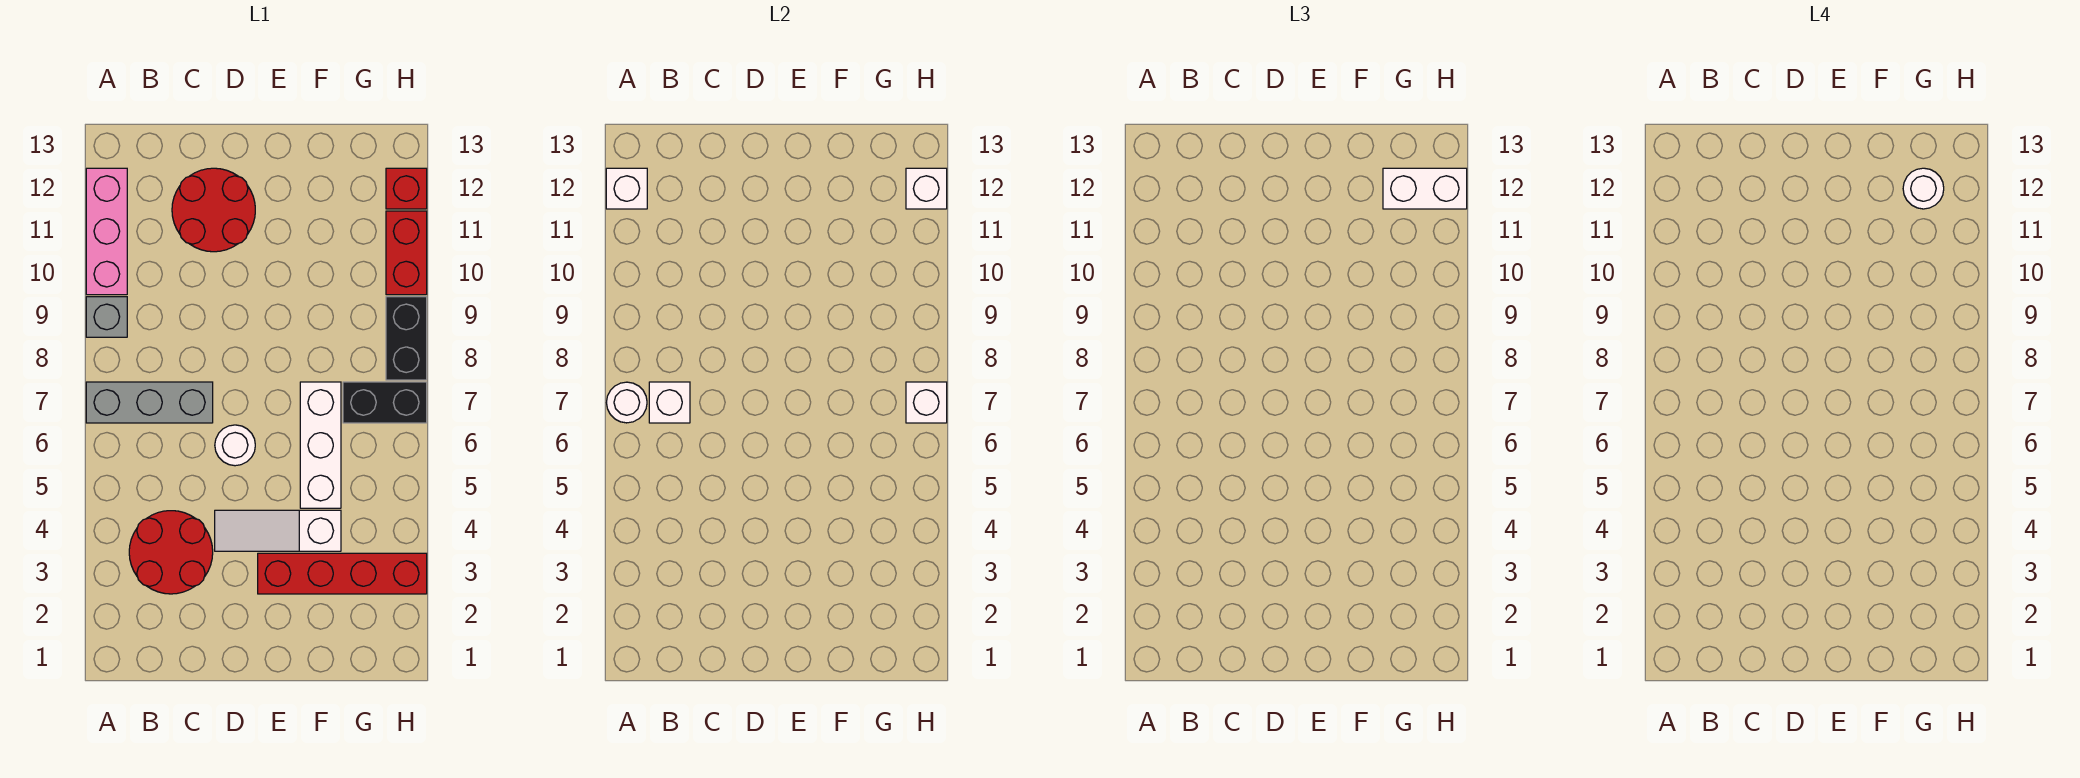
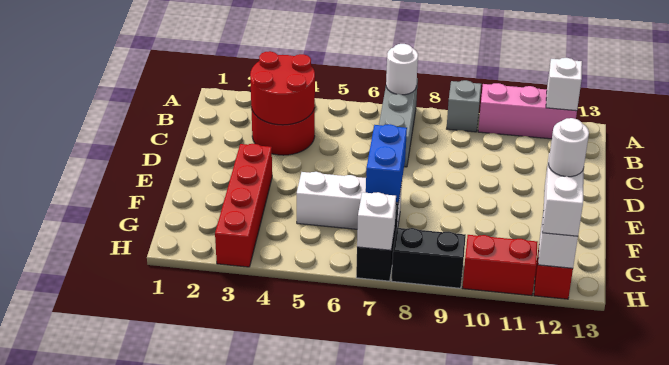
white brick B7 level 2 -> none
red round brick C11:D12 level 1 -> red round brick B3:C4 level 2
white slope D4:F4 level 1 top F -> none
white round brick D6 level 1 -> none
none -> blue brick E7:F7 level 2

